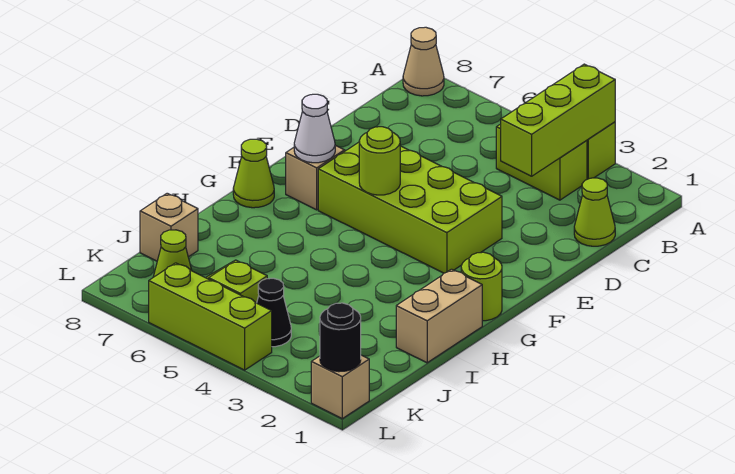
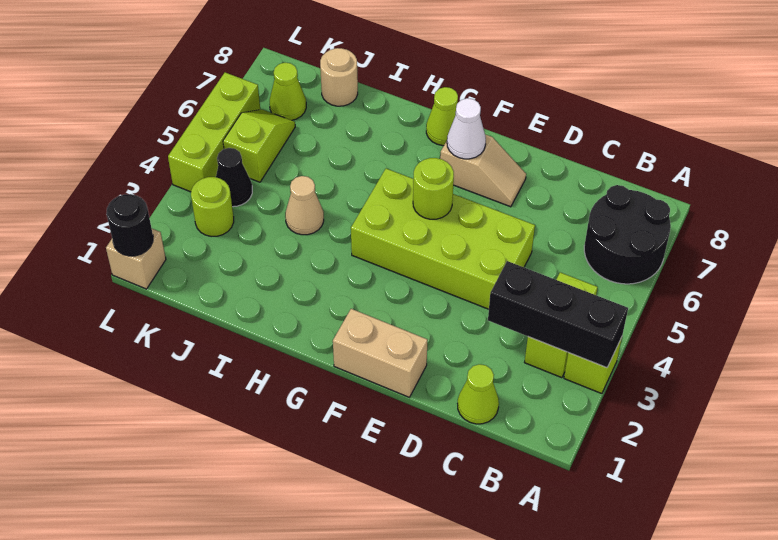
lime brick A3:C3 level 2 -> black brick A3:C3 level 2
none -> black round brick A6:B7 level 1
tan cone A8 level 1 -> tan cone I4 level 1
lime brick E3:F6 level 1 -> lime brick D4:G5 level 1
lime round brick G1 level 1 -> lime round brick K3 level 1
tan brick H1:I1 level 1 -> tan brick E1:F1 level 1
tan brick J8 level 1 -> tan round brick J8 level 1

